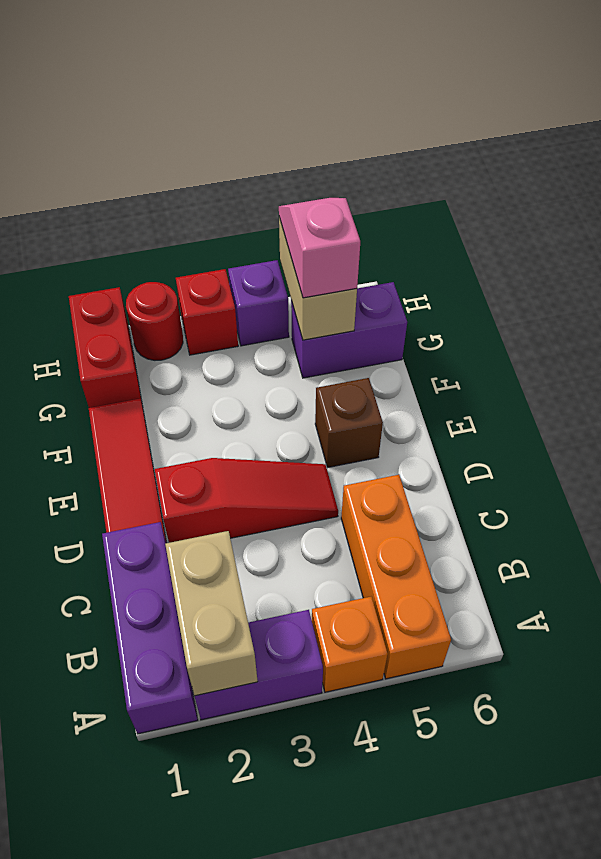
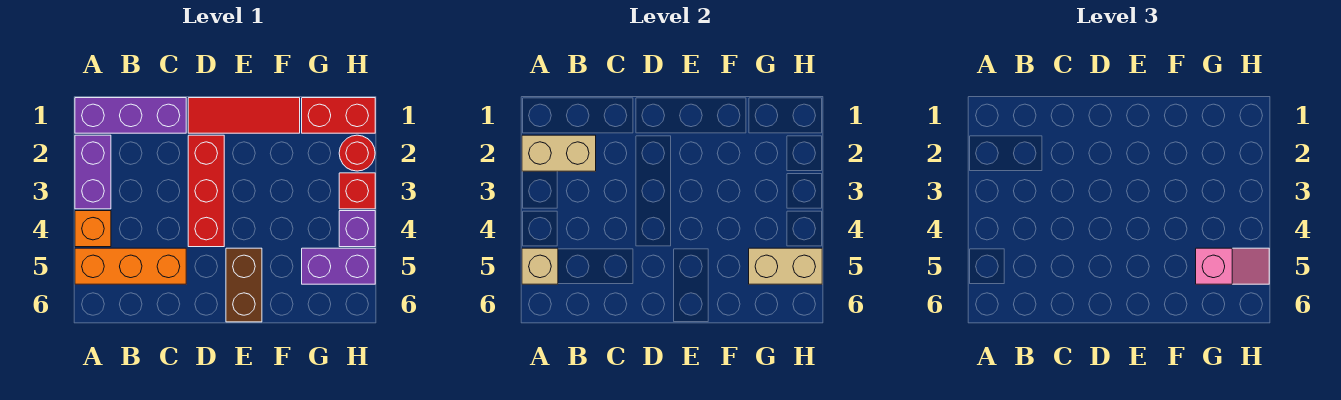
none -> tan brick A5 level 2
red slope D2:D4 level 1 top 2 -> red brick D2:D4 level 1
brown brick E5 level 1 -> brown brick E5:E6 level 1
purple brick G5:G6 level 1 -> purple brick G5:H5 level 1

